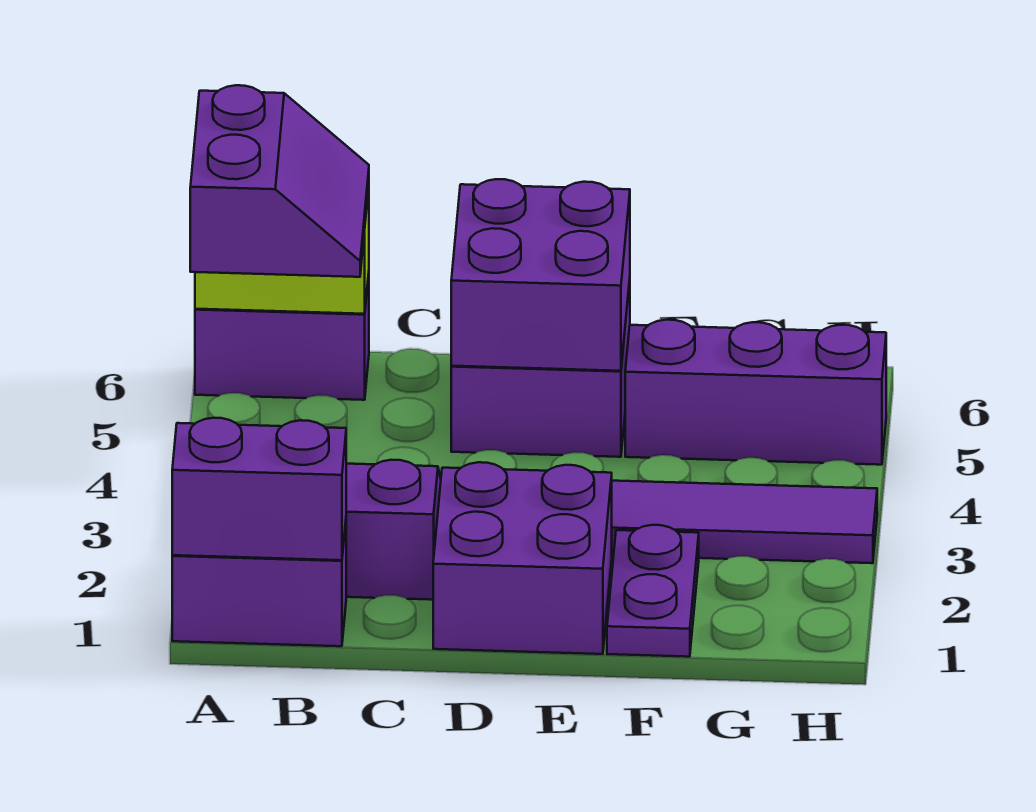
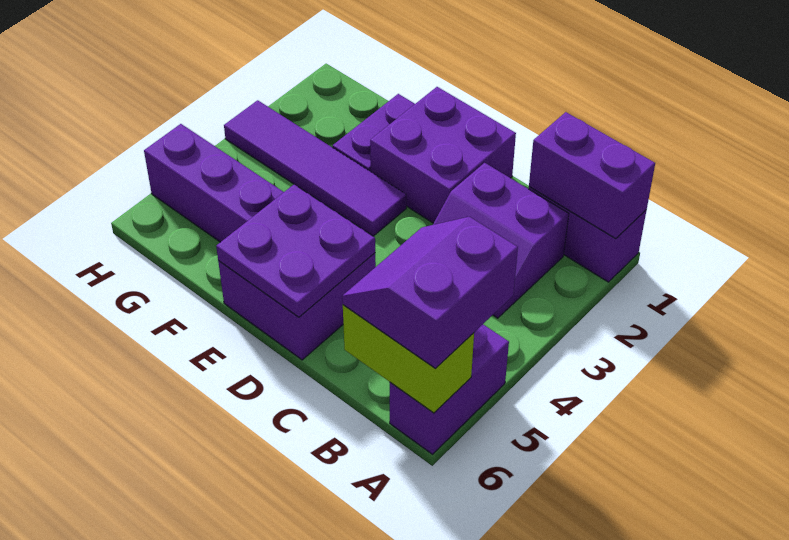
purple brick A6:B6 level 1 -> purple brick A5:A6 level 1
purple brick D5:E6 level 2 -> purple plate D5:E6 level 2

